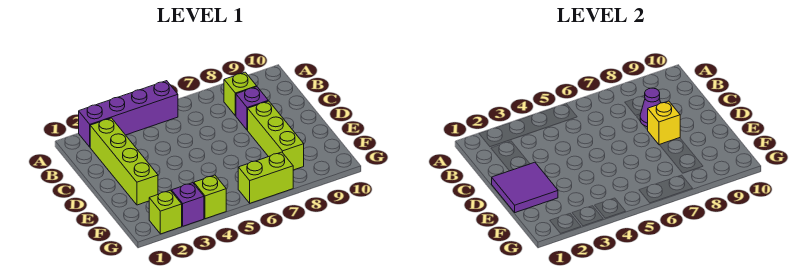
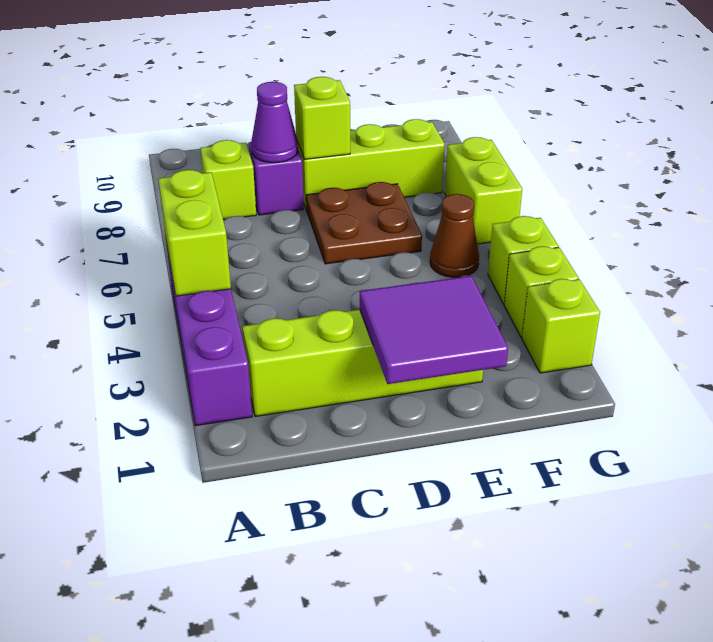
none -> lime brick A4:A5 level 2
none -> brown plate D6:E7 level 1
yellow brick D8 level 2 -> lime brick D8 level 2
none -> brown cone F5 level 1
purple brick G3 level 1 -> lime brick G3 level 1

